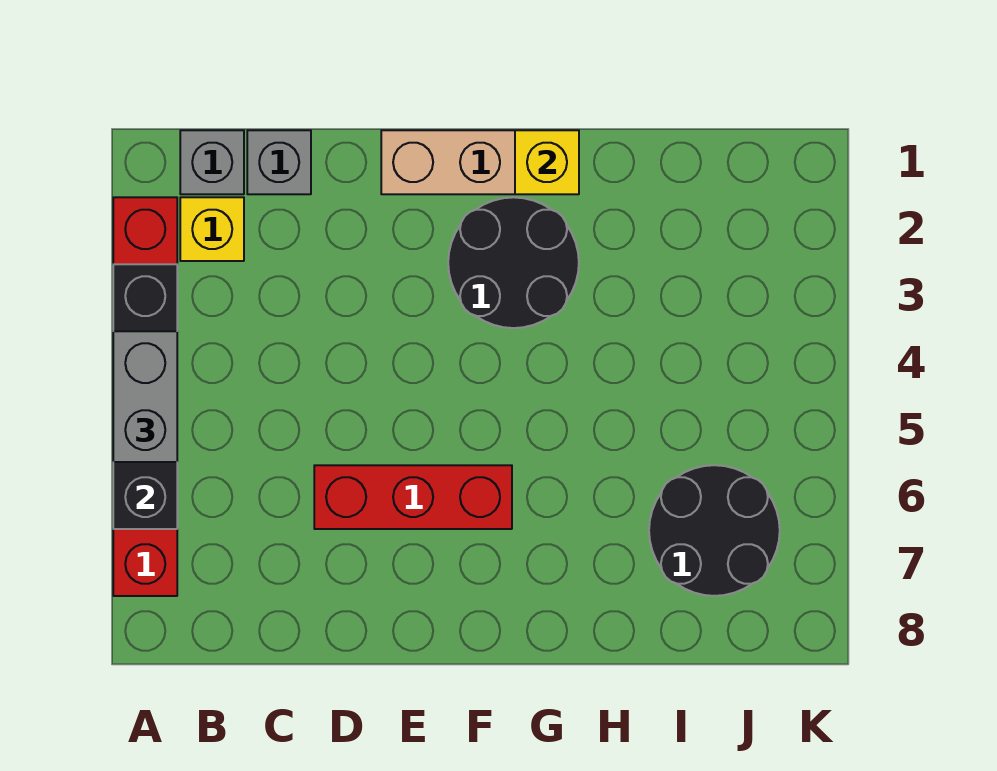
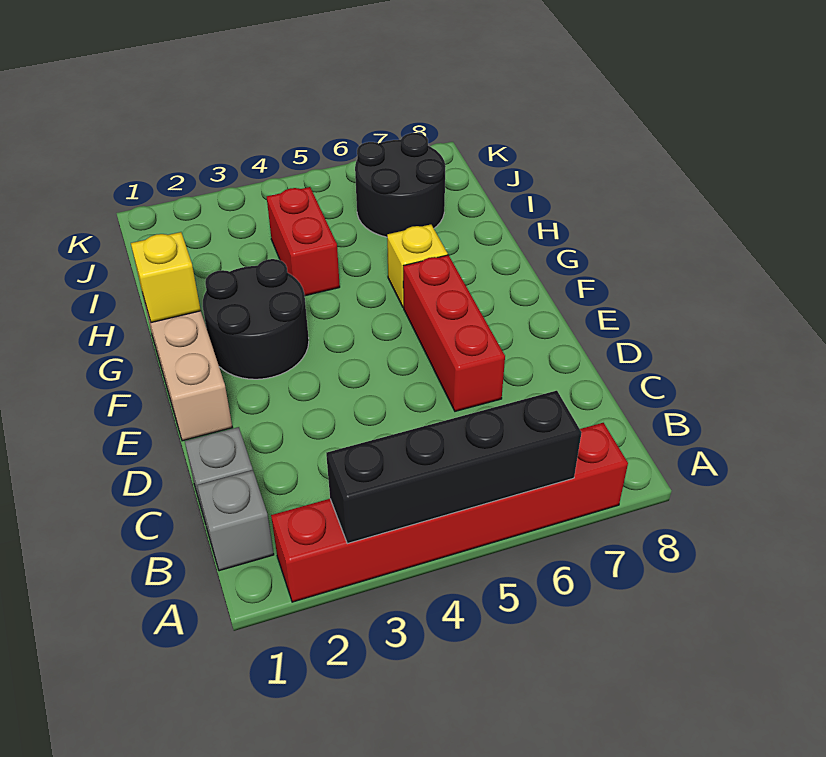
grey brick A4:A5 level 3 -> none
yellow brick B2 level 1 -> yellow brick G6 level 1
none -> red brick H4:I4 level 1

